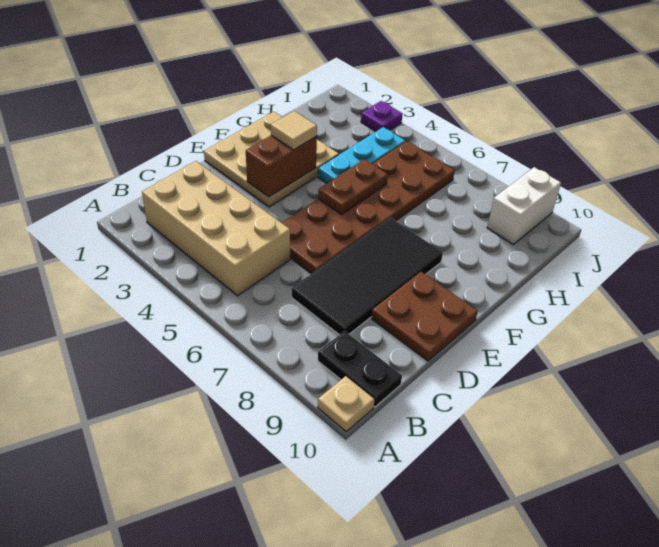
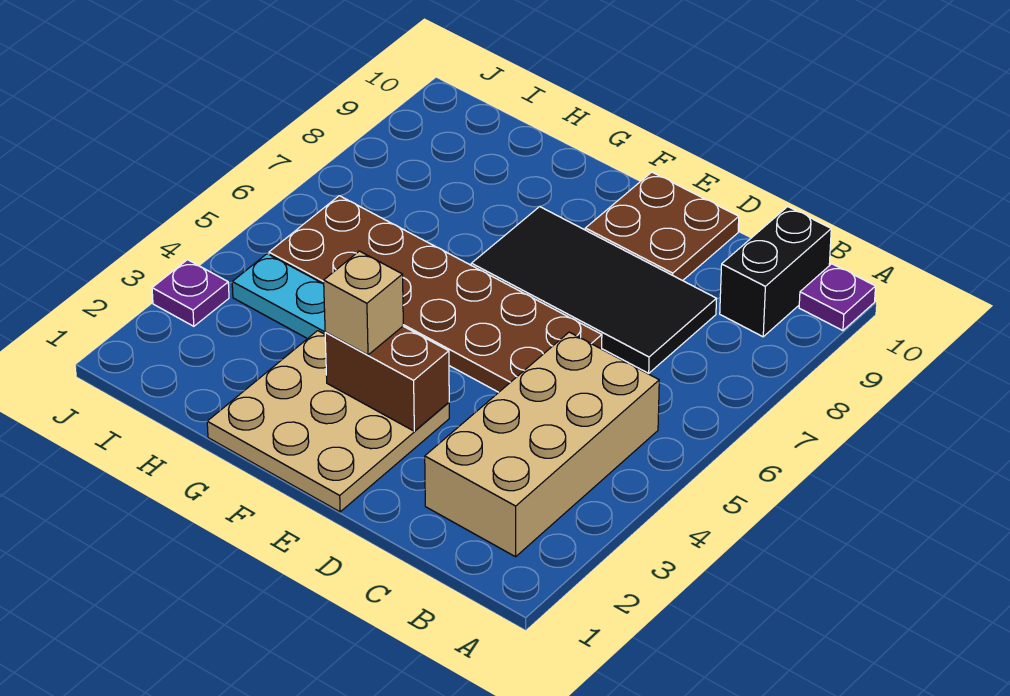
tan plate A10 level 1 -> purple plate A10 level 1
black plate B9:B10 level 1 -> black brick B9:B10 level 1
tan tile F3 level 3 -> tan brick F3 level 3
brown plate F5:G5 level 2 -> none
white brick I9:J9 level 1 -> none

